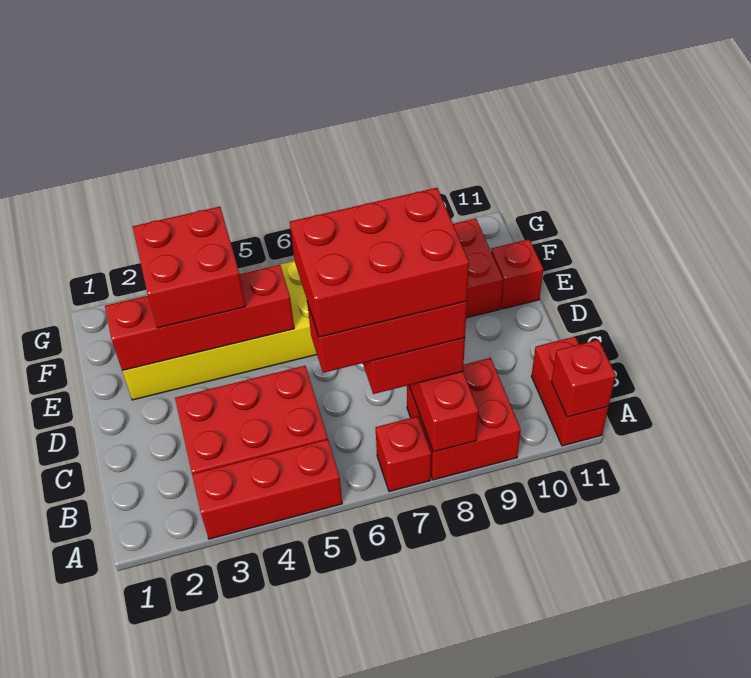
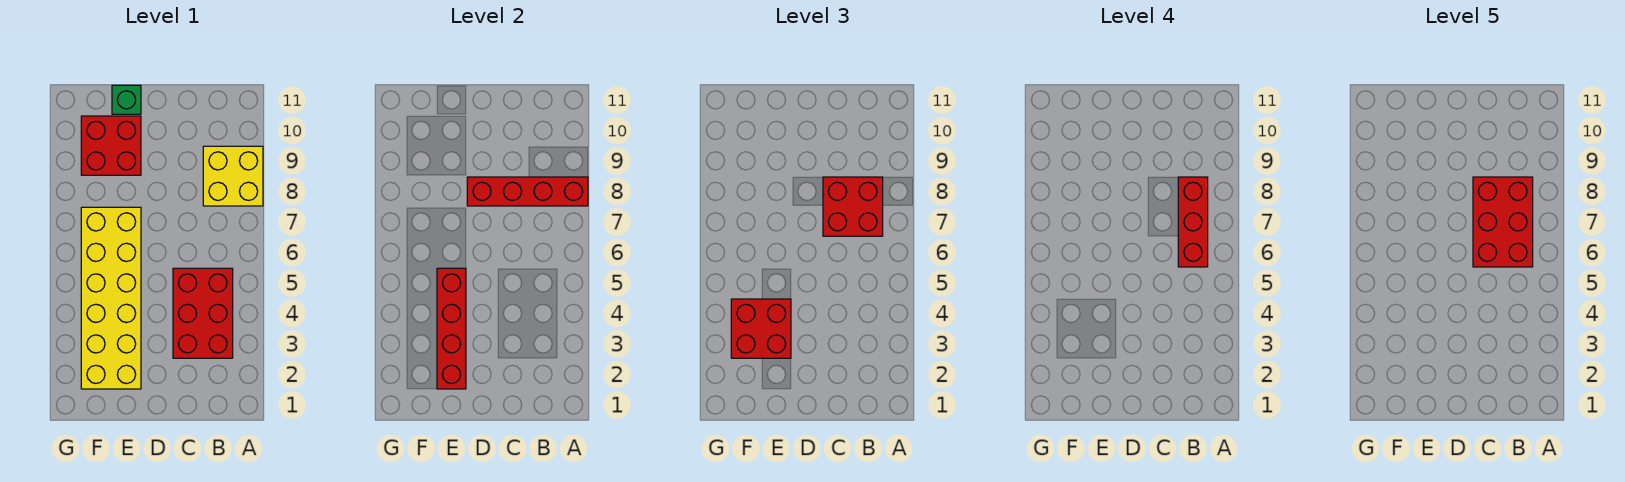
red brick A3:A5 level 1 -> none
red brick A7 level 1 -> none
red brick A8:B9 level 1 -> yellow brick A8:B9 level 1
red brick A11:B11 level 1 -> none
red brick A11 level 2 -> none
red brick E11 level 1 -> green brick E11 level 1

